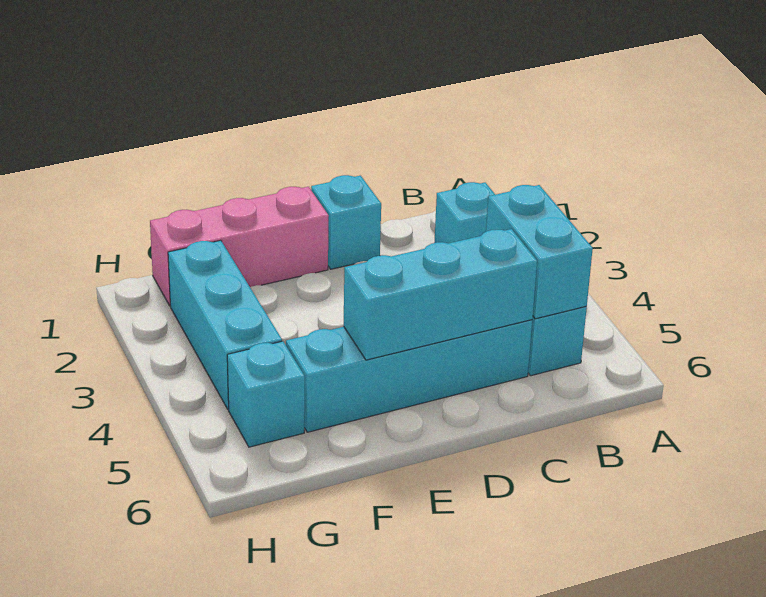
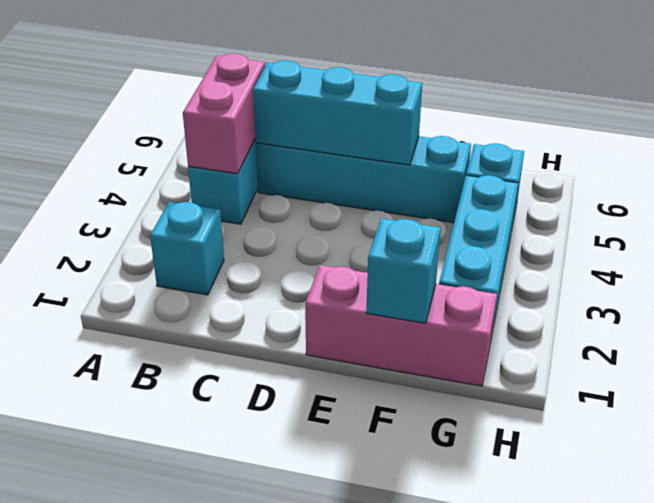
cyan brick B4:B5 level 2 -> pink brick B4:B5 level 2
cyan brick D1 level 1 -> cyan brick F1 level 2

